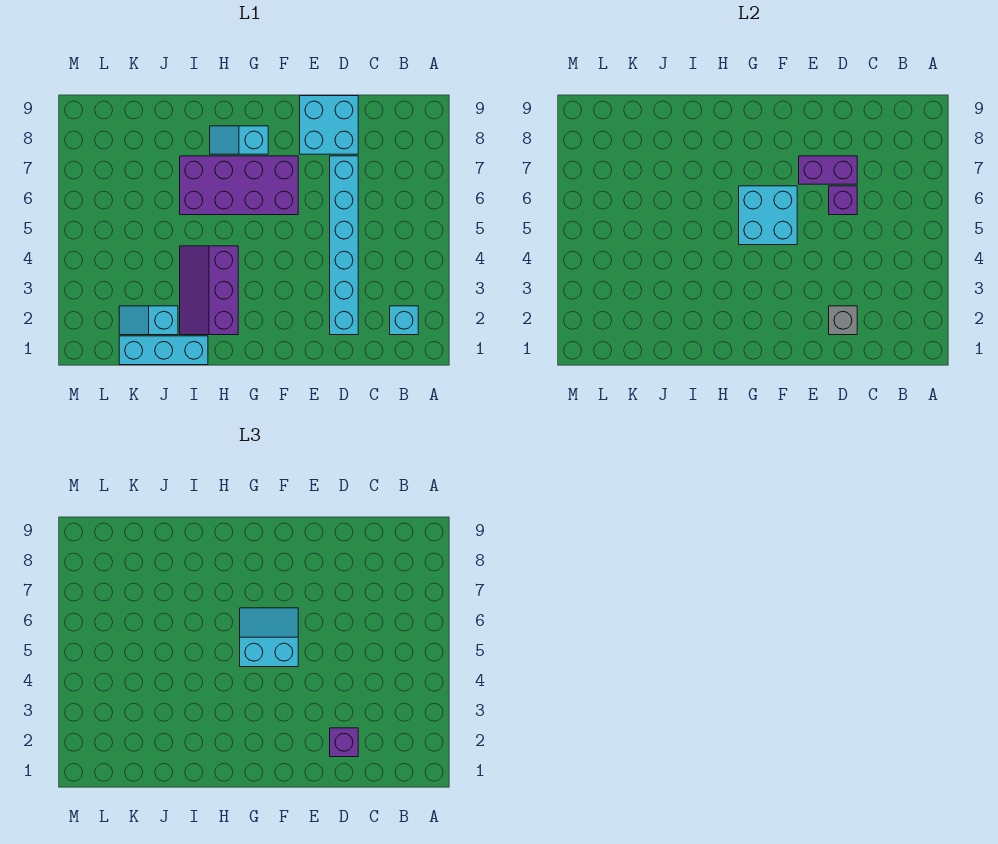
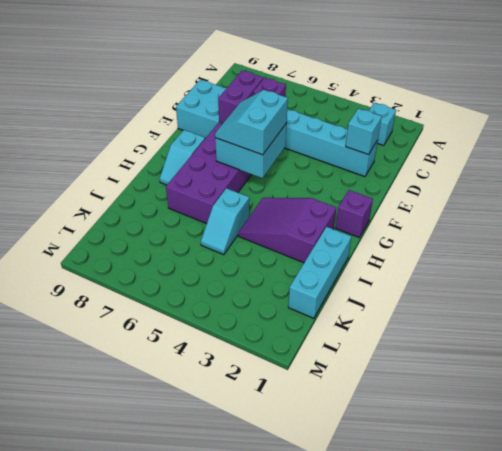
grey brick D2 level 2 -> cyan brick D2 level 2
purple brick D2 level 3 -> purple brick G1 level 1
purple slope H2:I4 level 1 top H -> purple slope H2:I4 level 1 top 2
cyan slope J2:K2 level 1 top J -> cyan slope I5:J5 level 1 top I

